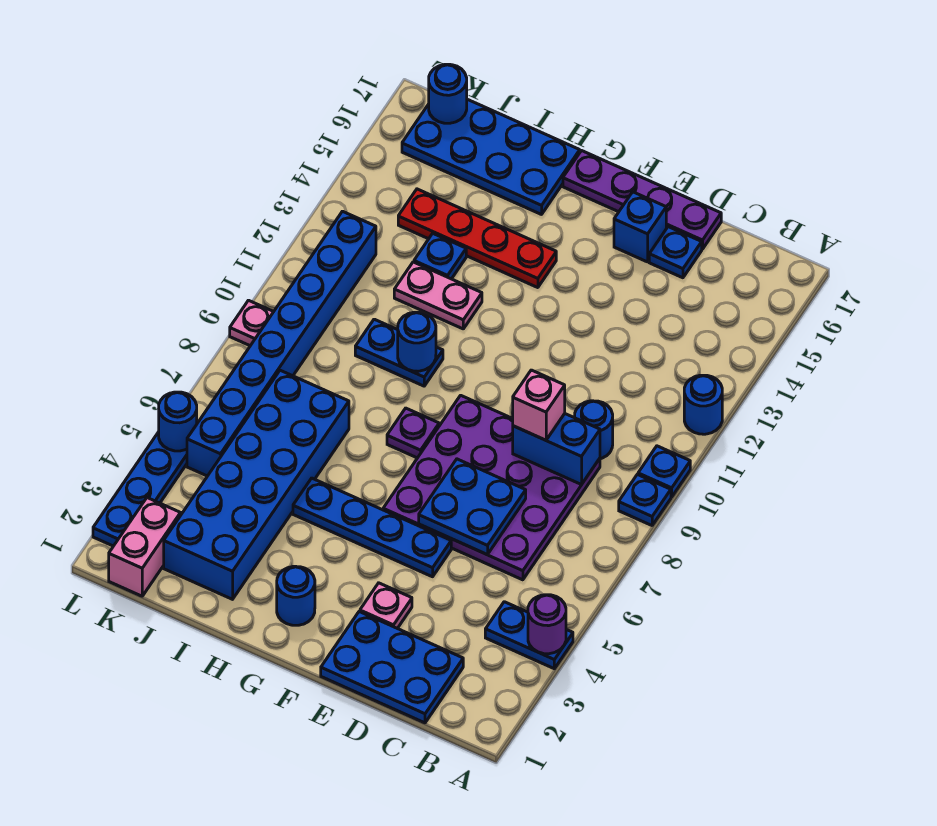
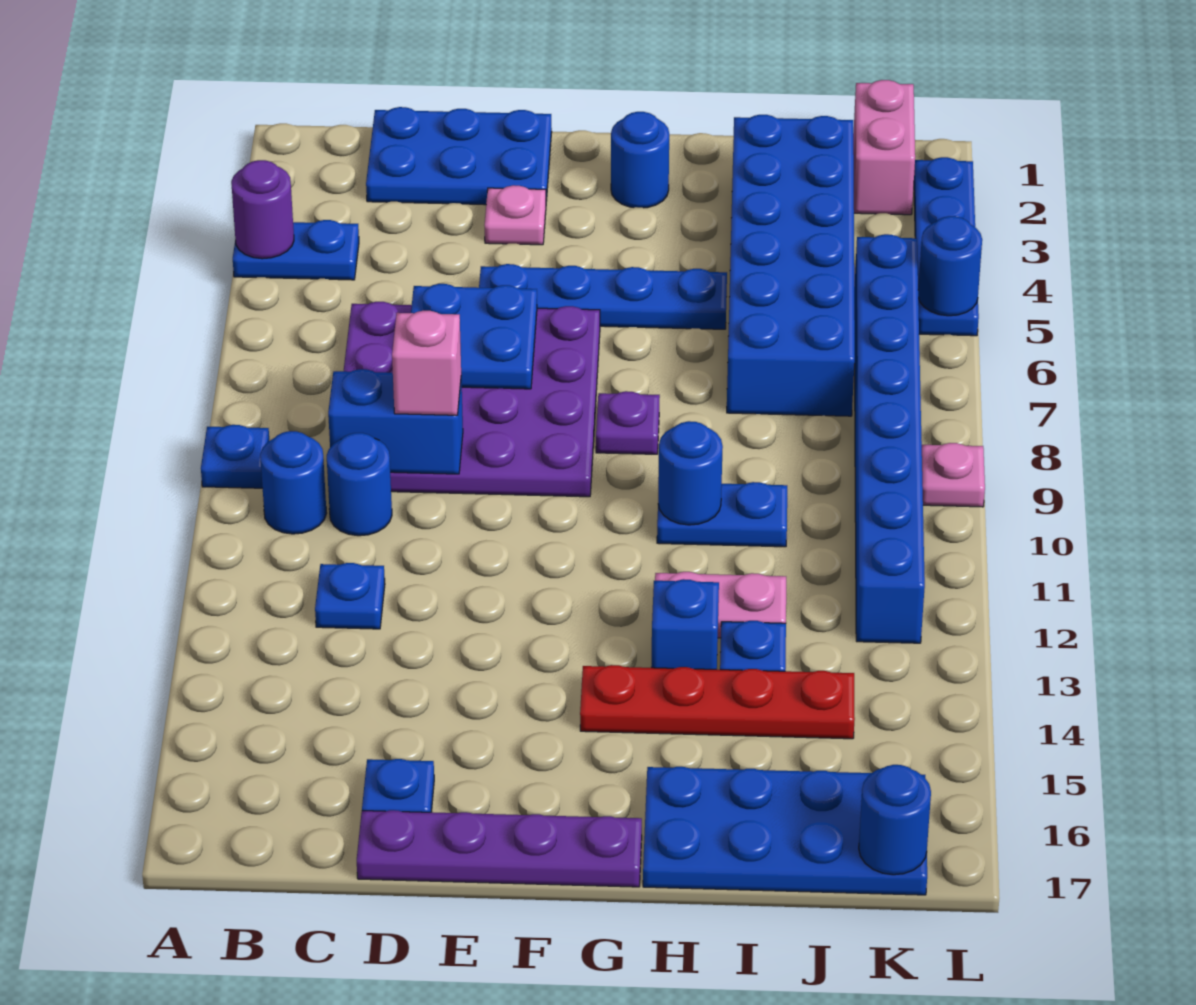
blue plate A10 level 1 -> blue plate C12 level 1
blue round brick A12 level 1 -> blue round brick B10 level 1
blue brick E16 level 1 -> blue brick H13 level 1

